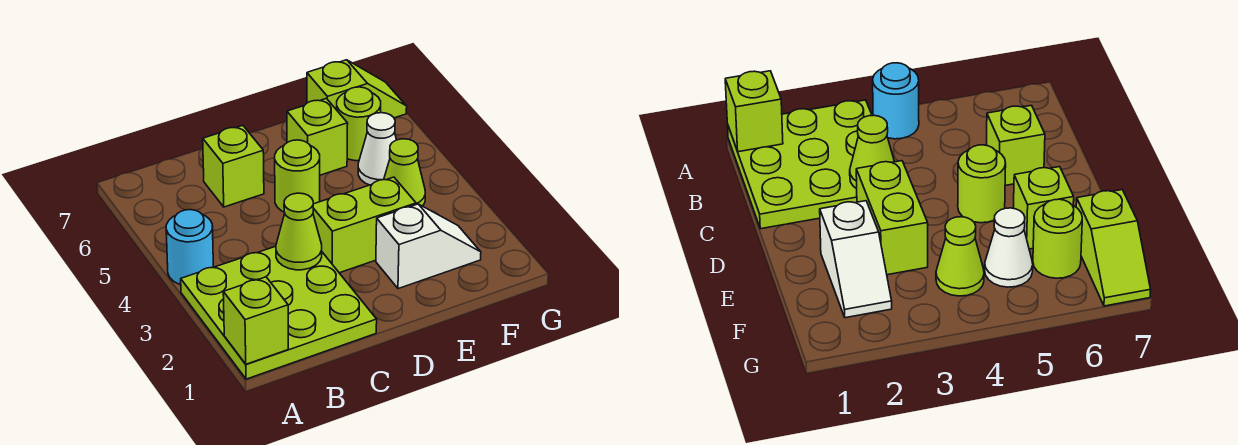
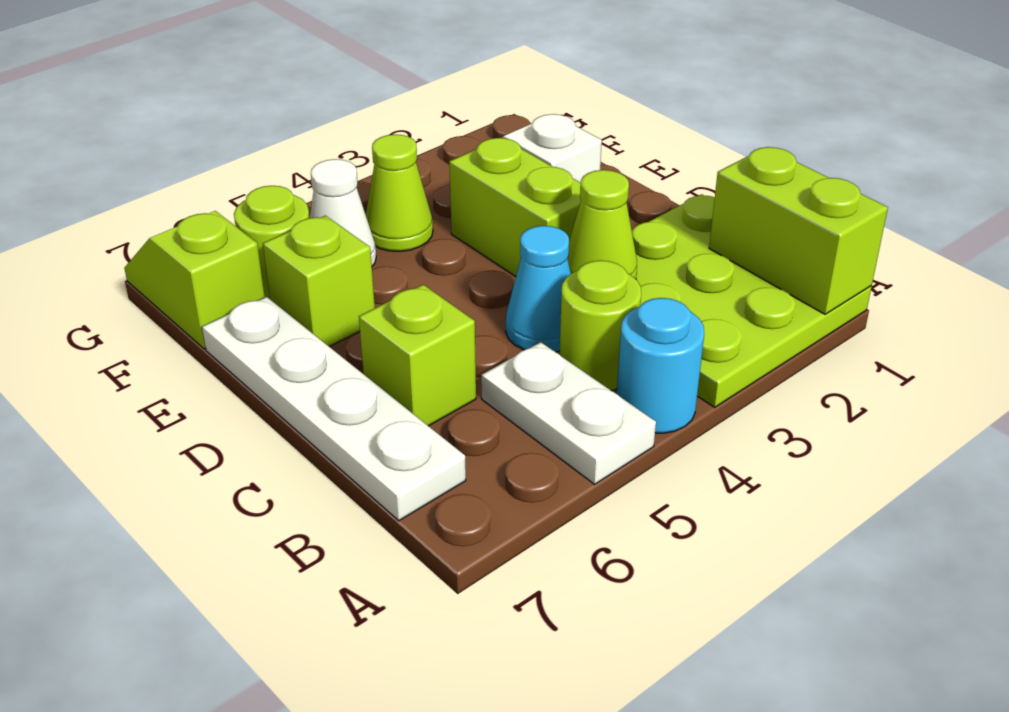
lime brick A1 level 2 -> lime brick A1:B1 level 2
none -> white plate A5:B5 level 1
none -> white plate B7:E7 level 1
none -> cyan cone C4 level 1
lime round brick D5 level 1 -> lime round brick B4 level 1

